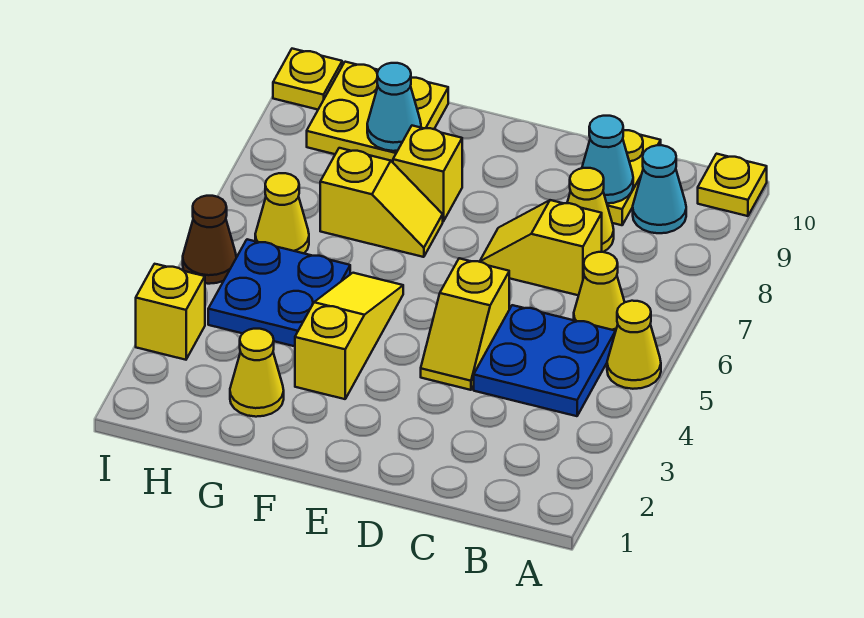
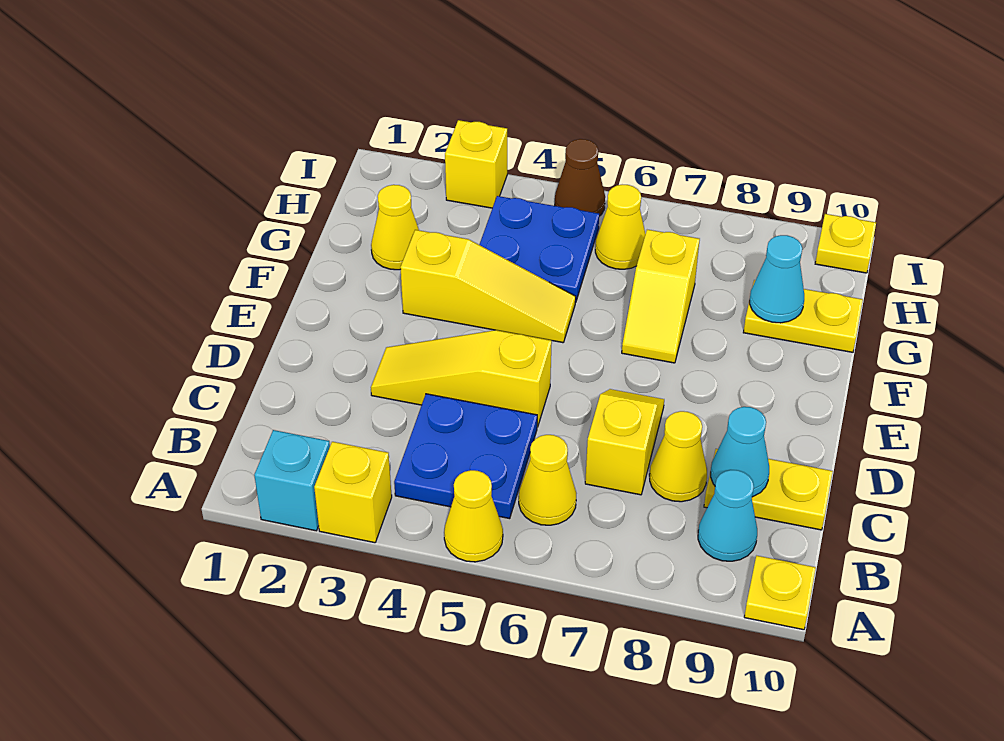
none -> cyan brick A2 level 1
yellow slope D4:D5 level 1 top 5 -> yellow slope D3:D5 level 1 top 5
yellow brick F8 level 1 -> yellow brick A3 level 1
yellow plate G9:H10 level 1 -> yellow plate G9:G10 level 1

